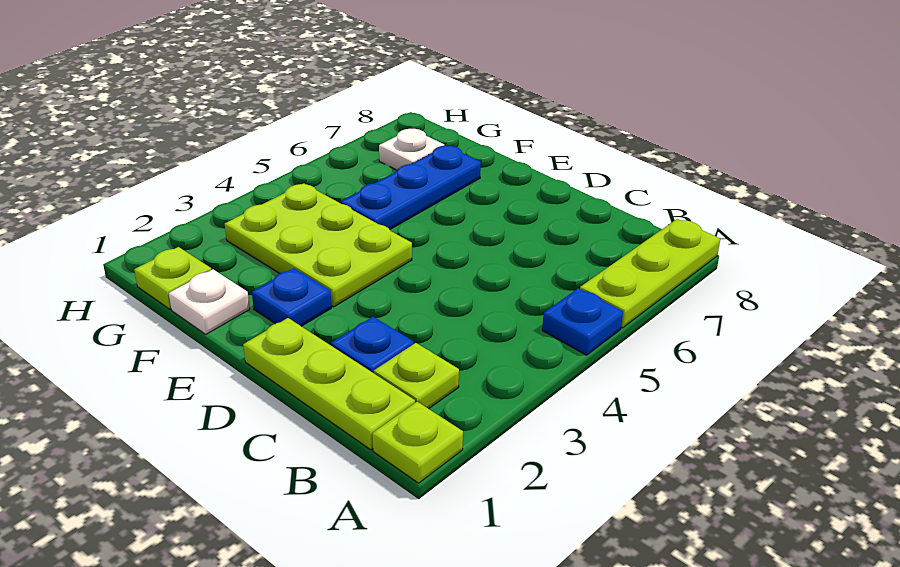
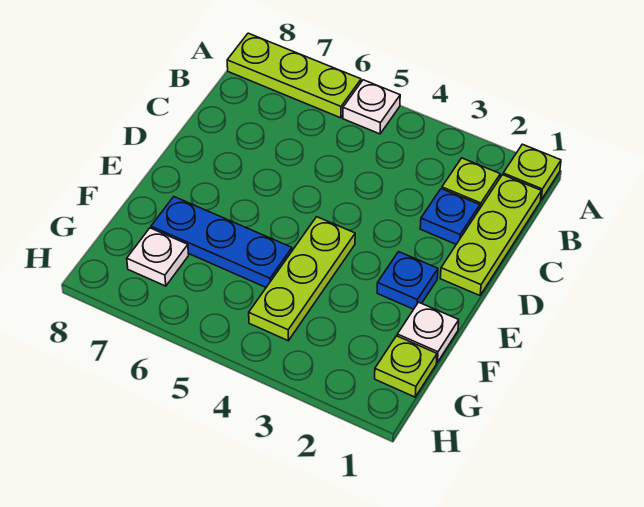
blue plate A5 level 1 -> white plate A5 level 1
lime plate E3:G4 level 1 -> lime plate E4:G4 level 1

